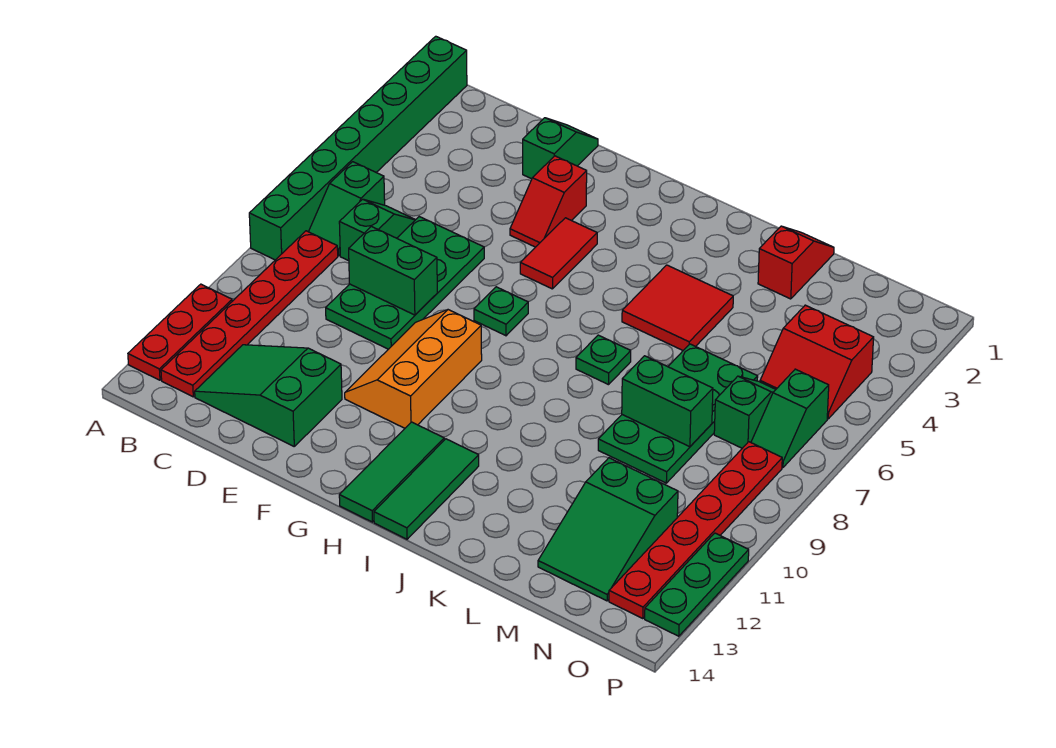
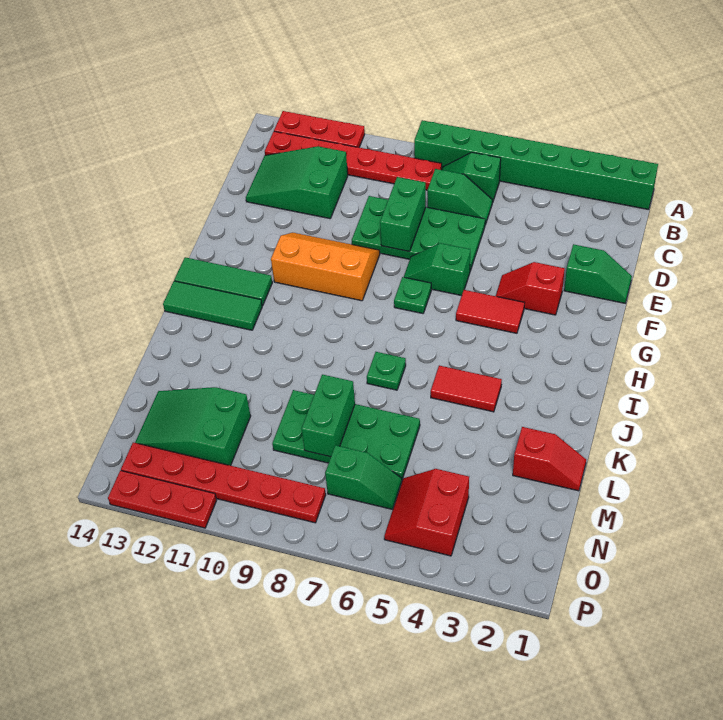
green slope C12:E13 level 1 top E -> green slope C11:D13 level 1 top 11
red tile J4:K5 level 1 -> red tile J4:J5 level 1
green slope O6:O7 level 1 top 6 -> green slope F6:F7 level 1 top 6
green plate P11:P13 level 1 -> red plate P11:P13 level 1

